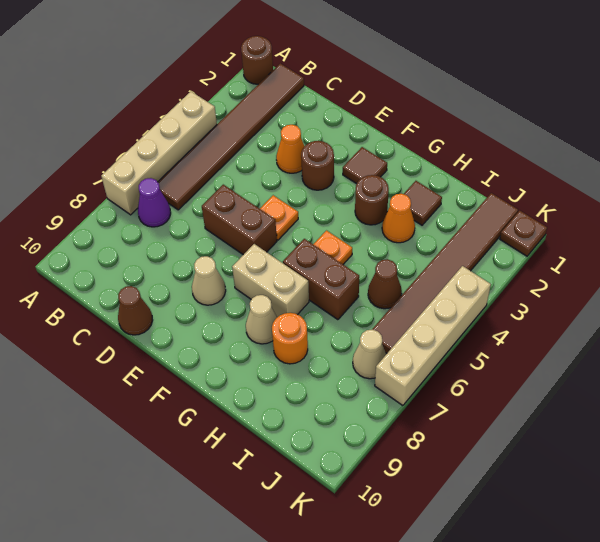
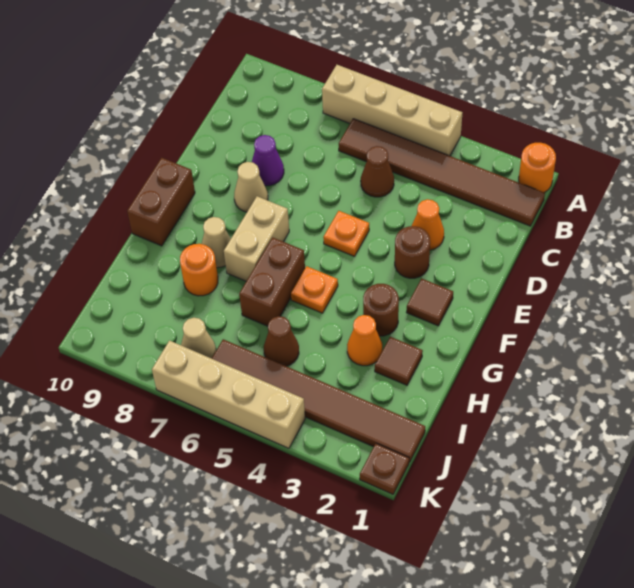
brown round brick A1 level 1 -> orange round brick A1 level 1
purple cone B7 level 1 -> purple cone D8 level 1
brown brick D6:E6 level 1 -> brown brick F10:G10 level 1
brown cone D10 level 1 -> brown cone C5 level 1

